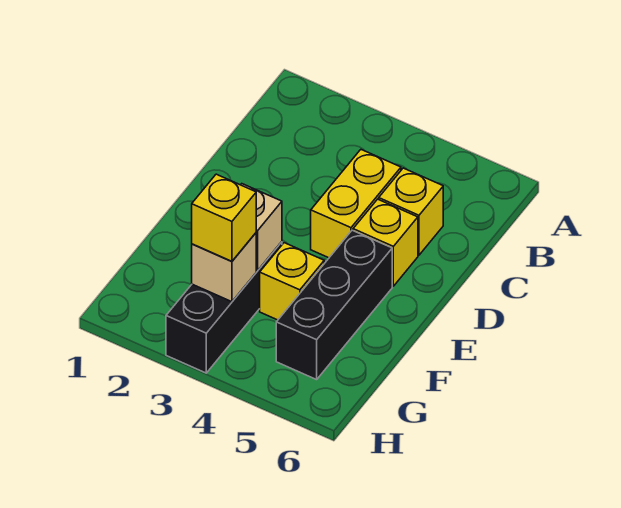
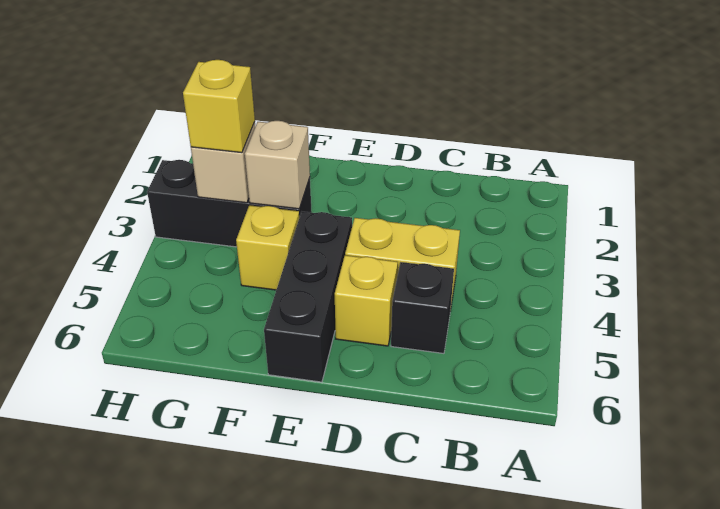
yellow brick C5 level 1 -> black brick C5 level 1
black brick E5:G5 level 1 -> black brick E4:E6 level 1

